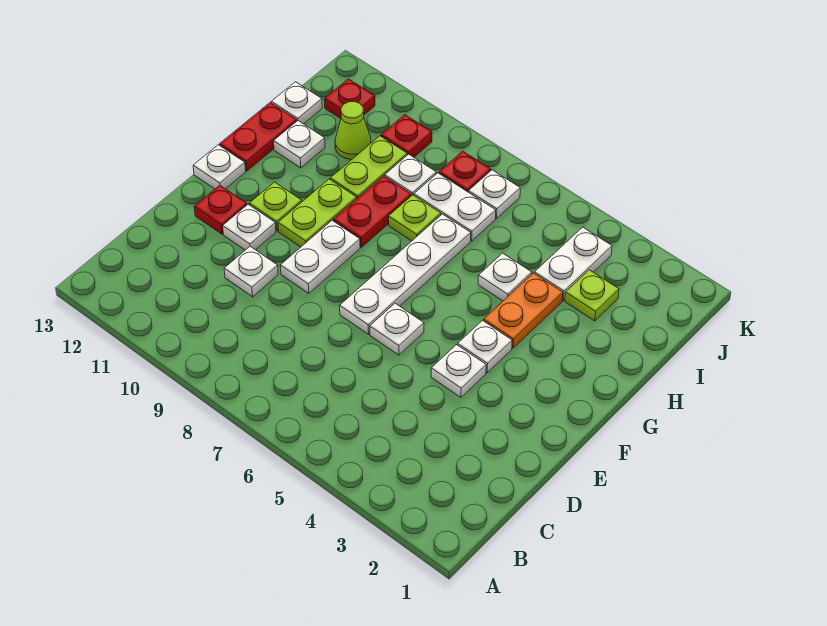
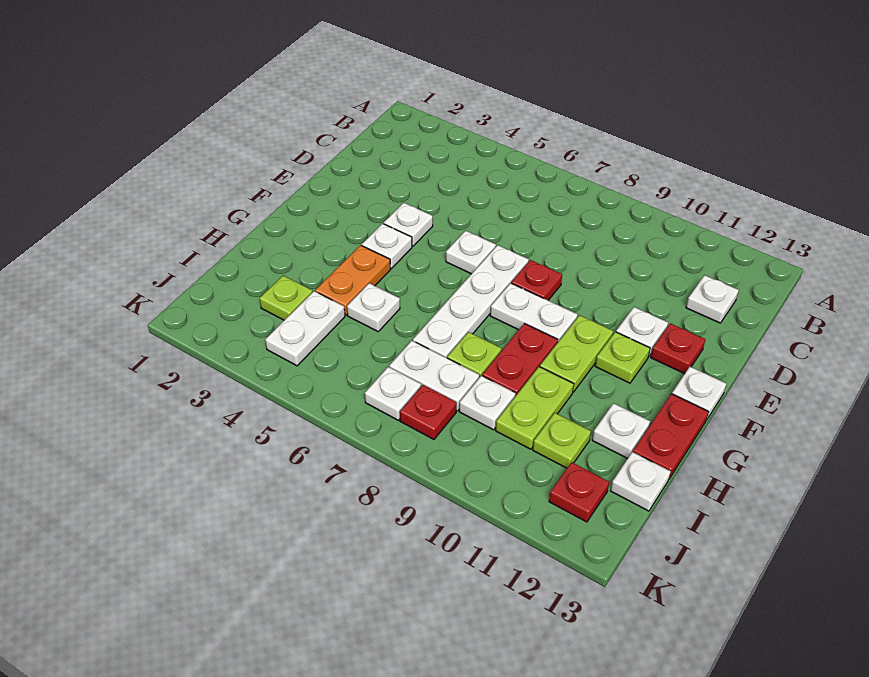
white plate D10 level 1 -> white plate C12 level 1
white plate E9:F9 level 1 -> white plate F8:F9 level 1
lime cone I11 level 1 -> lime plate I11 level 1
red plate J10 level 1 -> red plate E8 level 1

